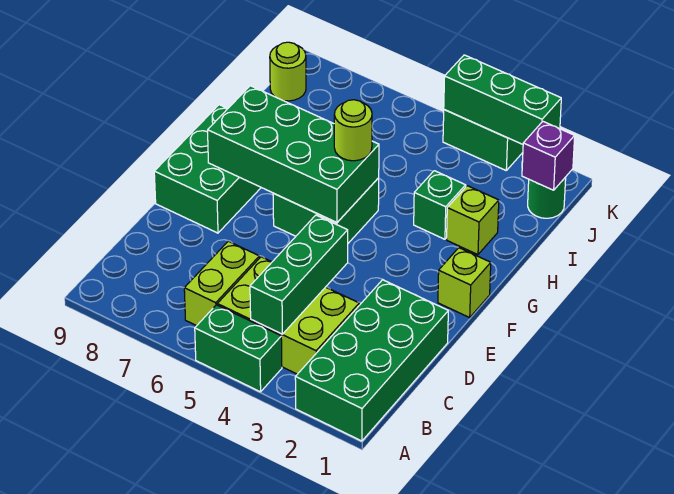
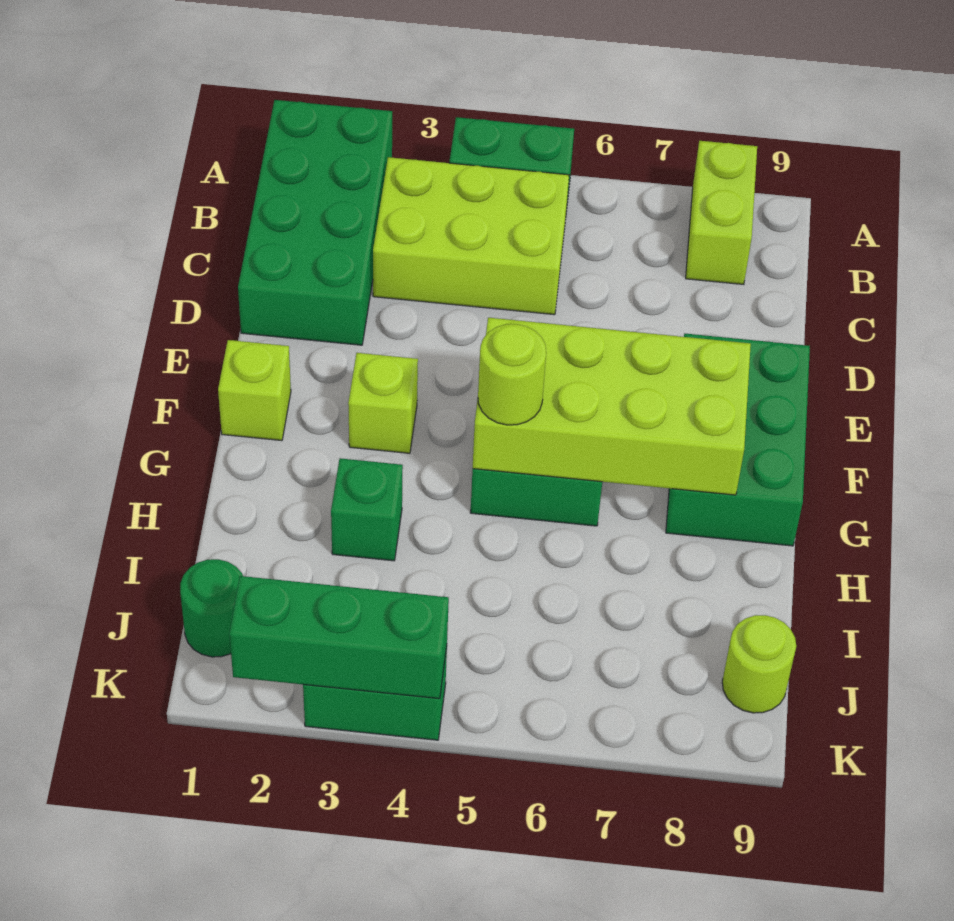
green brick B4:D4 level 2 -> none
lime brick B6:C6 level 1 -> lime brick A8:B8 level 1
green brick F5:G8 level 2 -> lime brick F5:G8 level 2
lime brick H2 level 1 -> lime brick F3 level 1
purple brick J1 level 2 -> none

